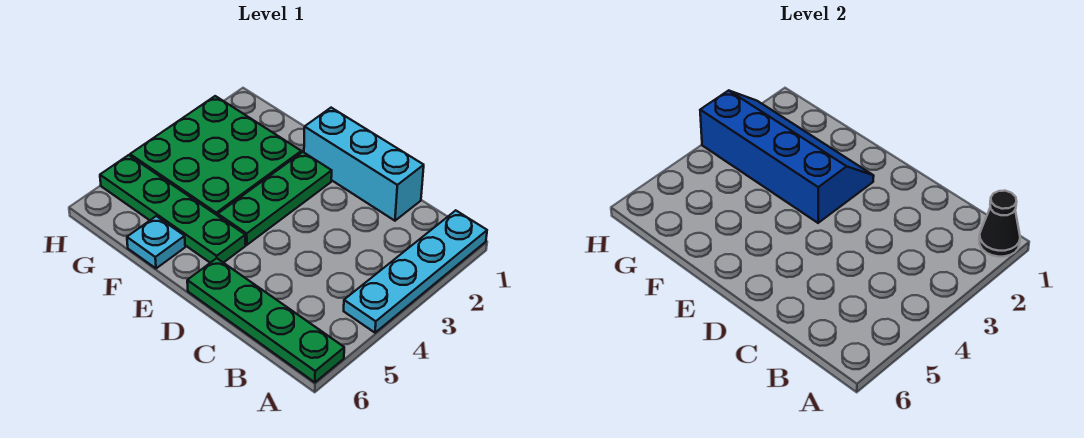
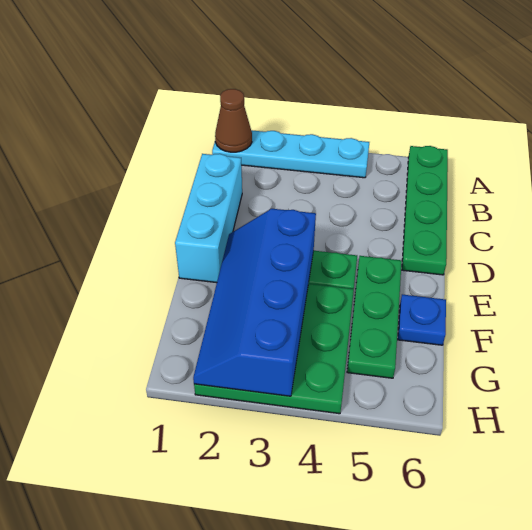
black cone A1 level 2 -> brown cone A1 level 2
green plate E5:H5 level 1 -> green plate E5:G5 level 1
cyan plate F6 level 1 -> blue plate F6 level 1

